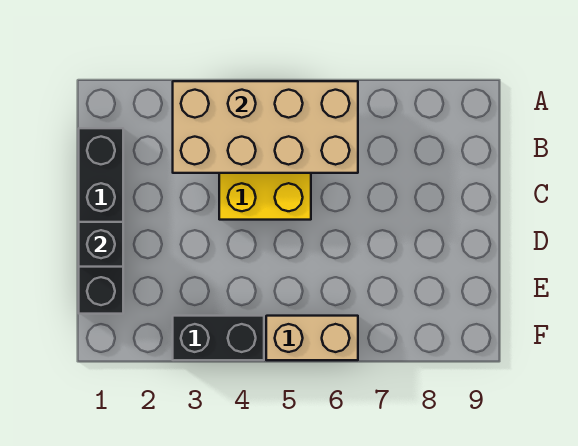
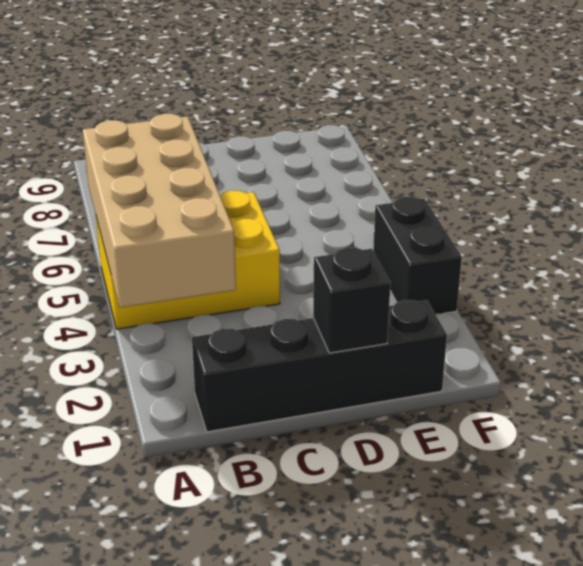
tan brick F5:F6 level 1 -> none

